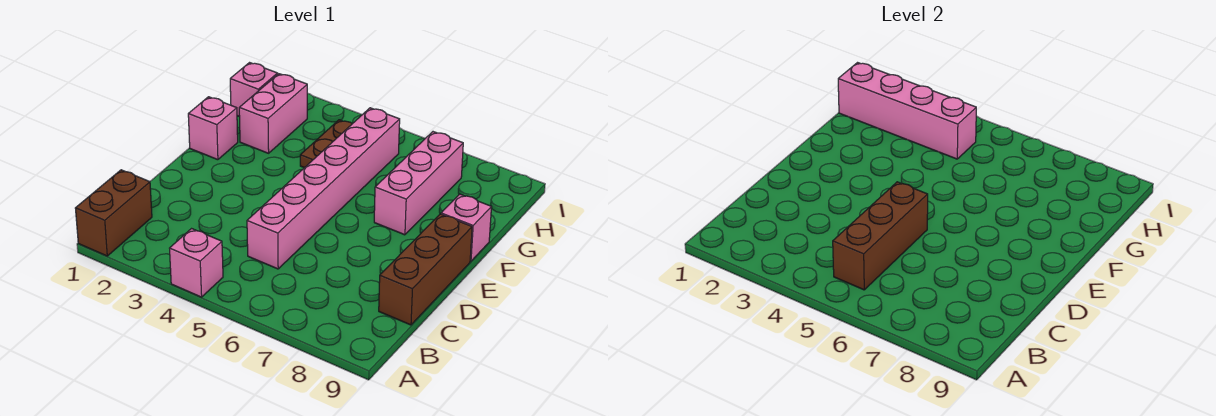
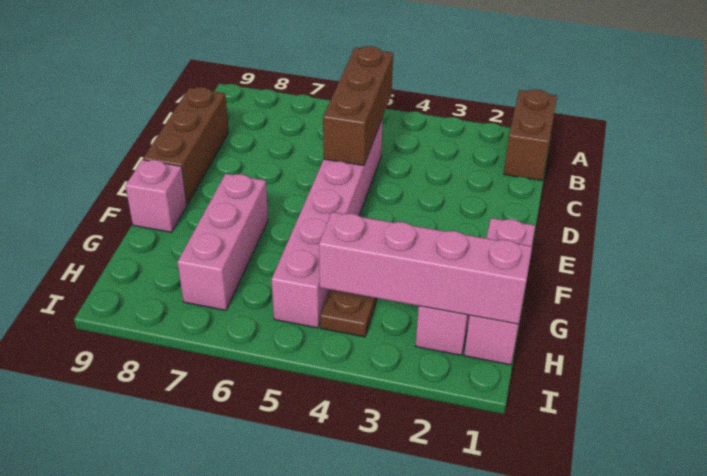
pink brick A4 level 1 -> none

